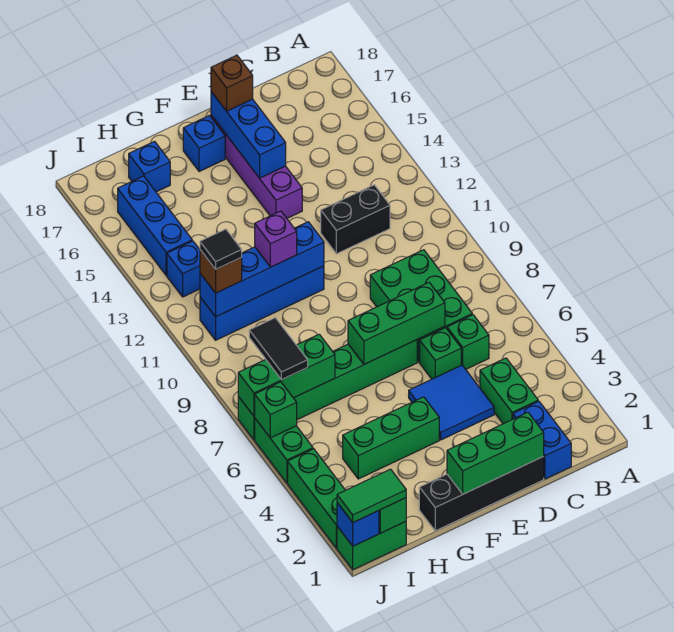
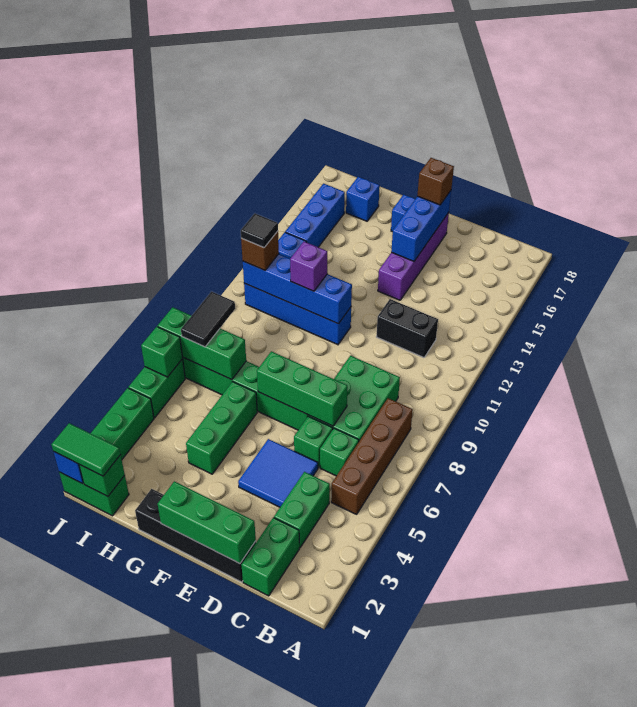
none -> brown brick B5:B8 level 1
blue brick C1:C2 level 1 -> green brick C1:C2 level 1
green brick F4:H4 level 1 -> green brick G4:G6 level 1

